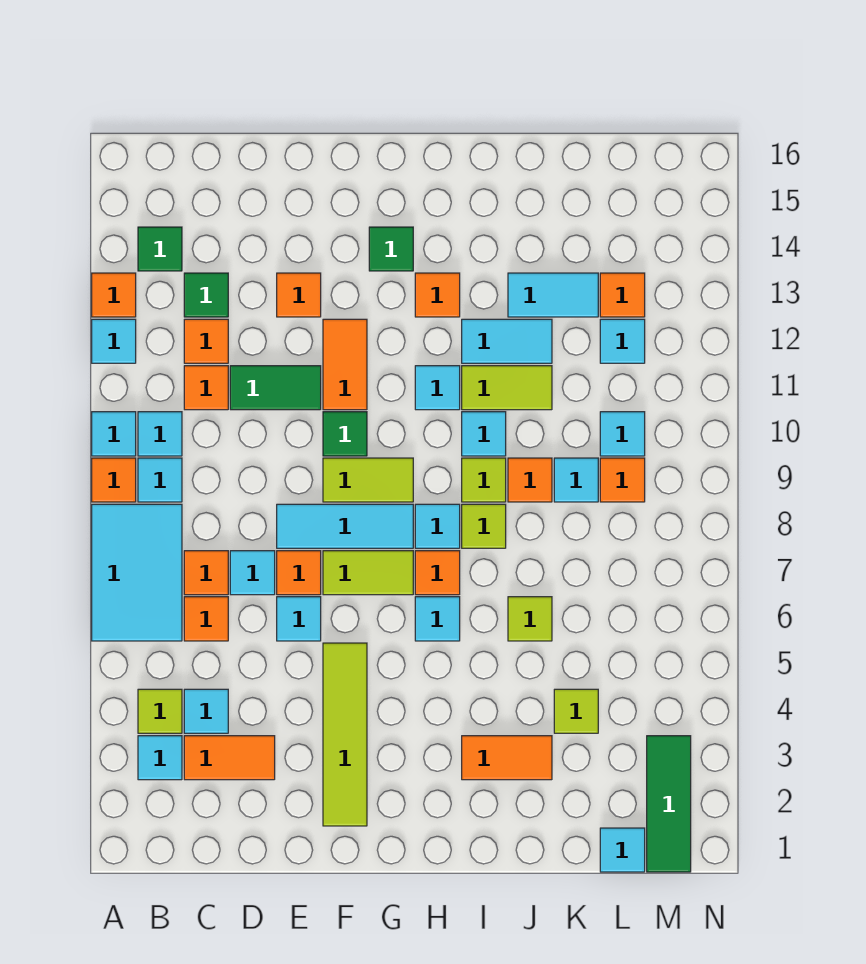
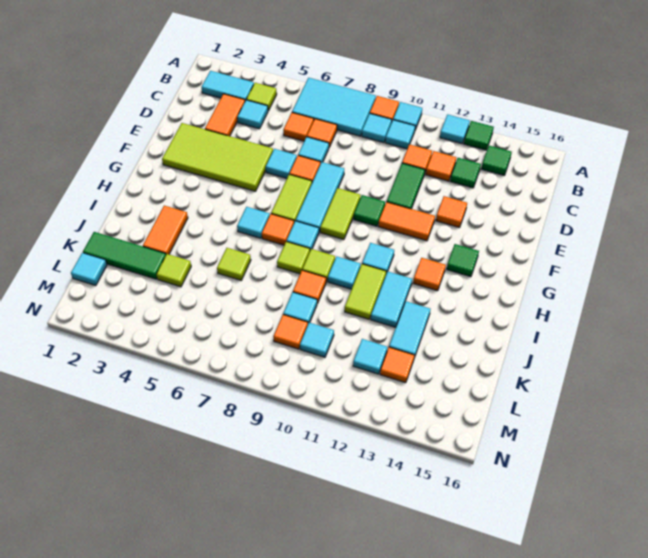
orange tile A13 level 1 -> green tile A13 level 1
cyan tile B3 level 1 -> cyan tile B2:B3 level 1
lime tile F2:F5 level 1 -> lime tile E2:F5 level 1
green tile M1:M3 level 1 -> green tile K1:K3 level 1

